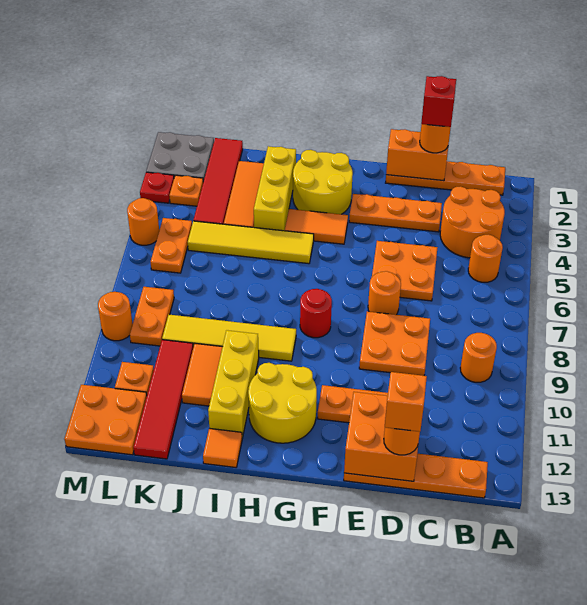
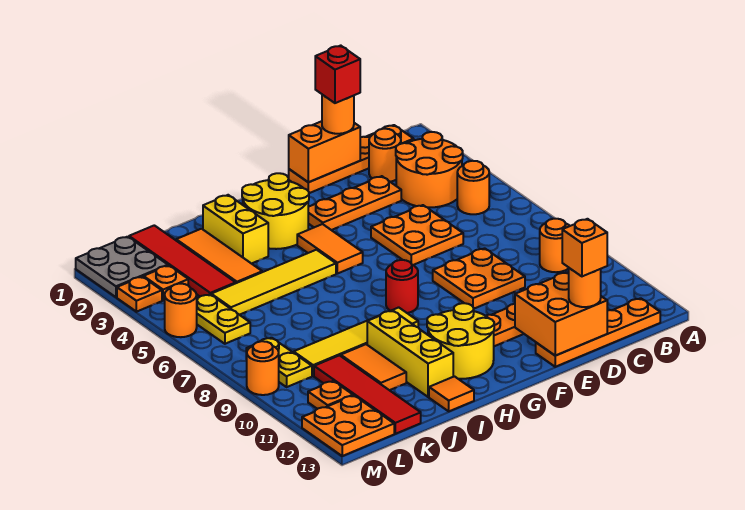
orange round brick E7 level 1 -> orange round brick C2 level 1
orange tile G4:H4 level 1 -> orange tile G4:G5 level 1
yellow brick I2:I4 level 1 -> yellow brick I2:I3 level 1
orange plate L5:L6 level 1 -> yellow plate L5:L6 level 1
orange plate L8:L9 level 1 -> yellow plate L8:L9 level 1
red plate M3 level 1 -> orange plate M3 level 1

